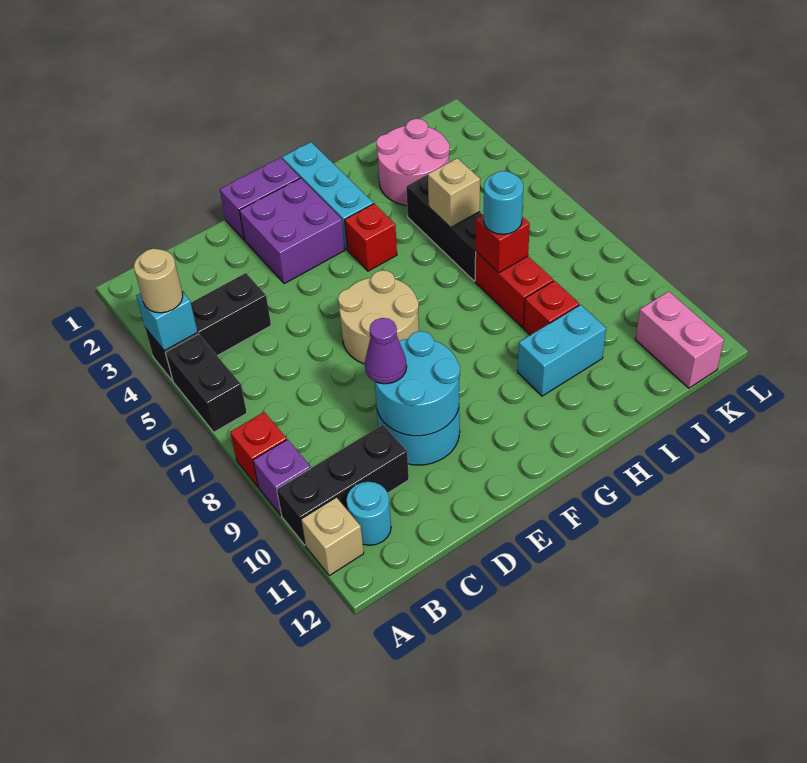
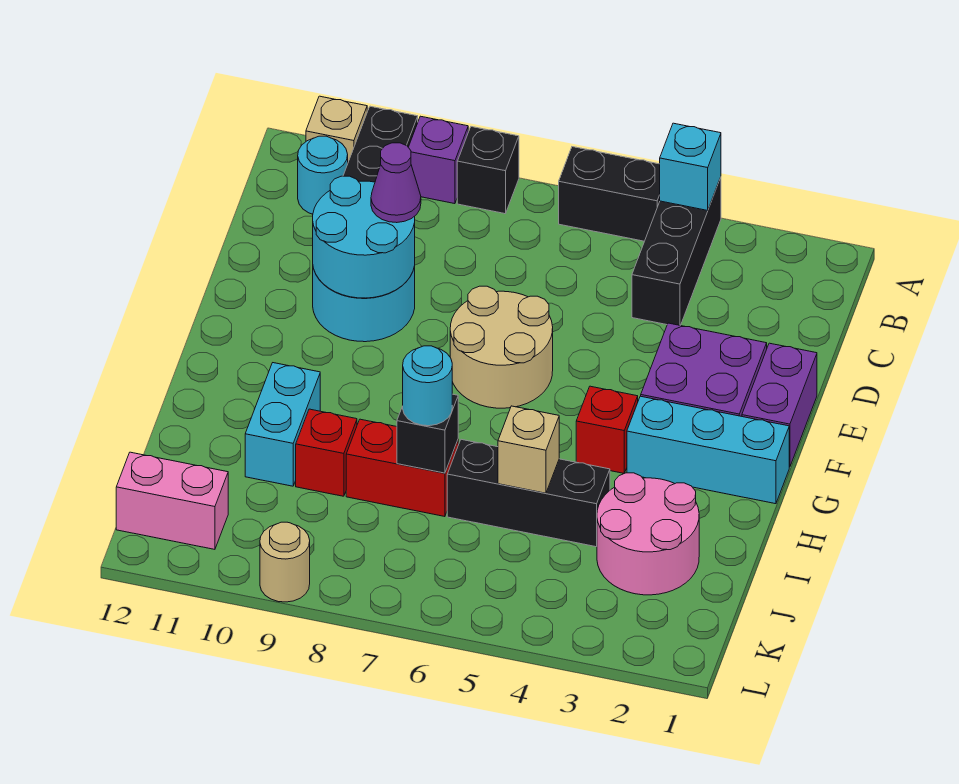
tan round brick A4 level 3 -> tan round brick L9 level 1
red brick A8 level 1 -> black brick A8 level 1
red brick I7 level 2 -> black brick I7 level 2

